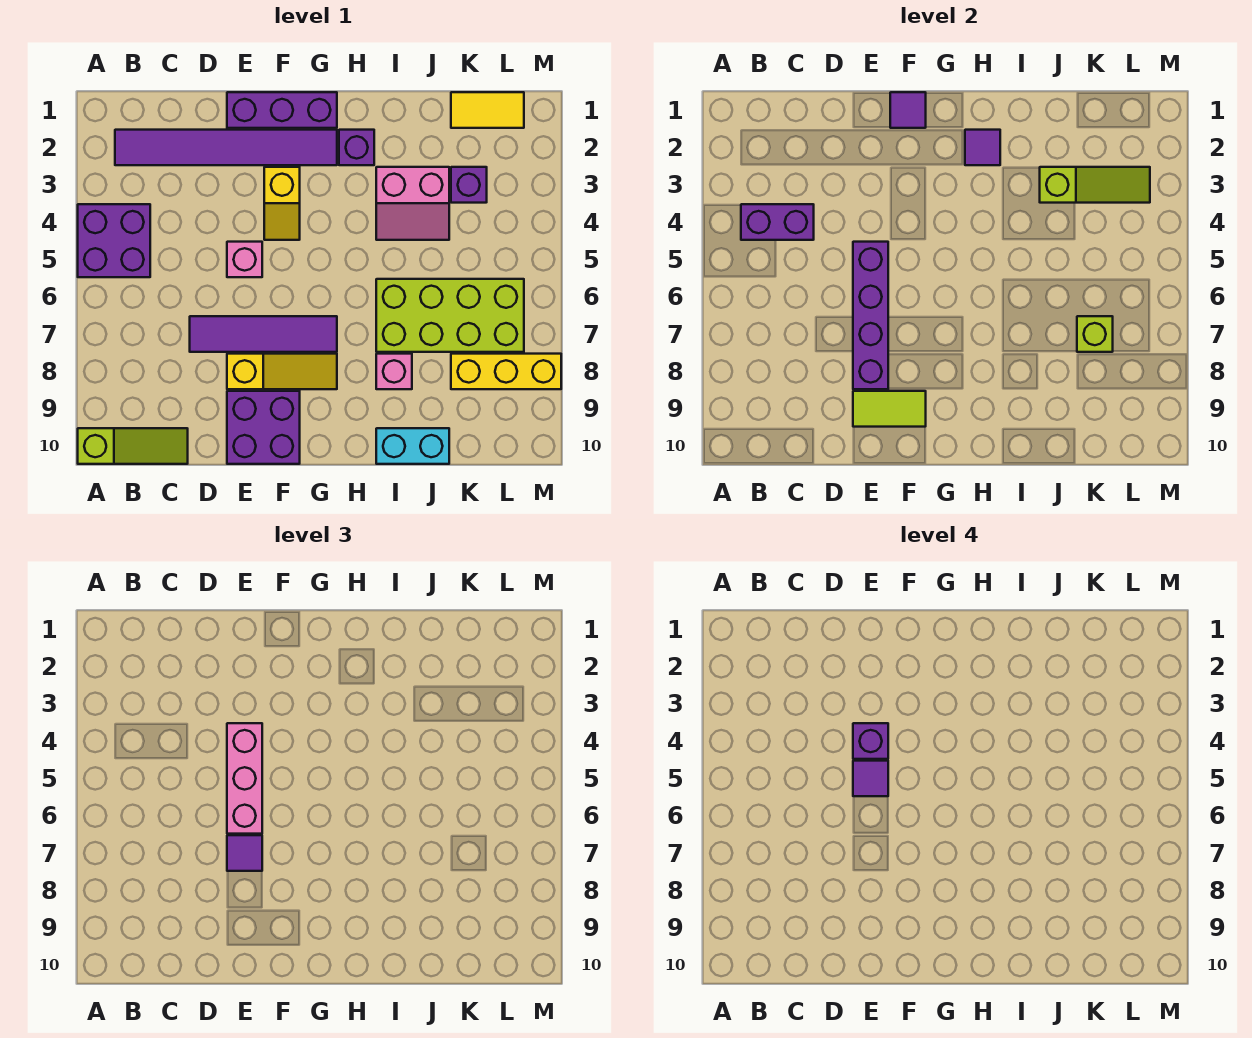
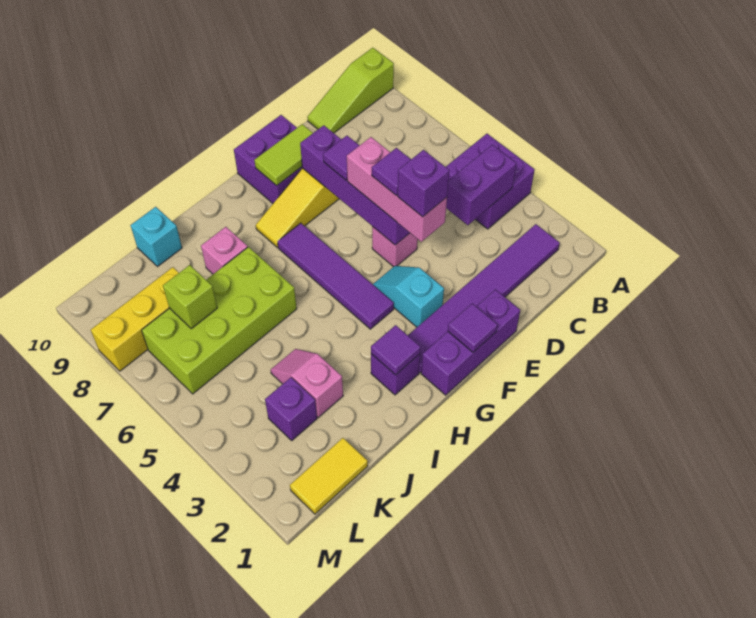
purple tile D7:G7 level 1 -> purple tile G4:G7 level 1
yellow slope F3:F4 level 1 top 3 -> cyan slope F3:F4 level 1 top 3
pink slope I3:J4 level 1 top 3 -> pink slope J3:J4 level 1 top 3
cyan brick I10:J10 level 1 -> cyan brick J10 level 1
lime slope J3:L3 level 2 top J -> none

